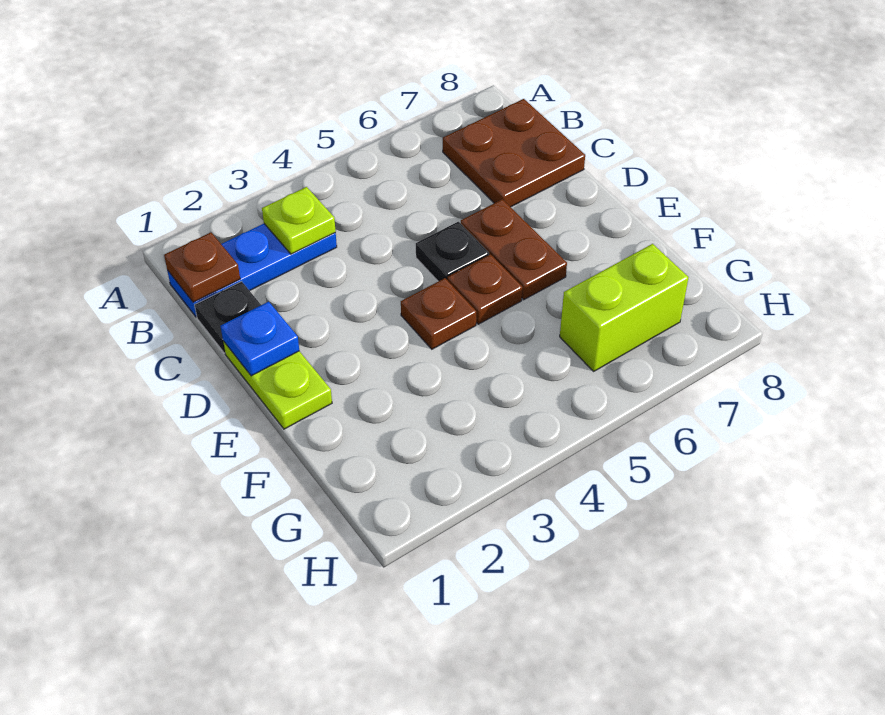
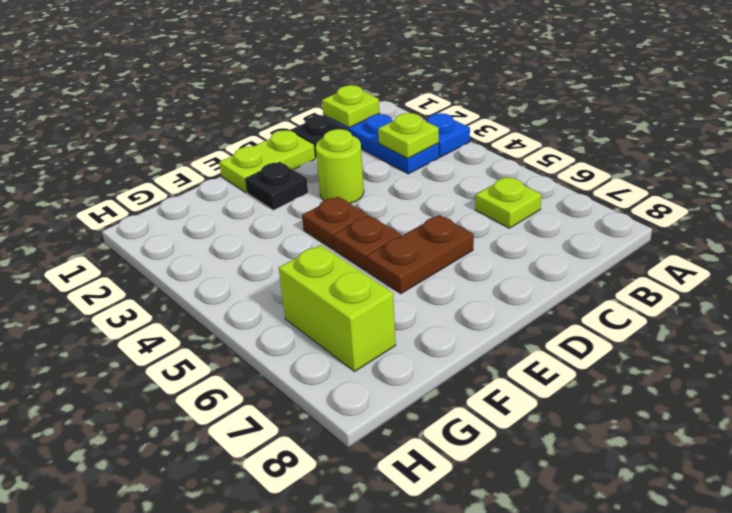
brown plate B1 level 2 -> lime plate B1 level 2
none -> lime plate B6 level 1
brown plate B7:C8 level 1 -> none
blue plate D1 level 2 -> blue plate A3 level 1
none -> lime round brick D3 level 1
black plate D5 level 1 -> black plate E2 level 1

